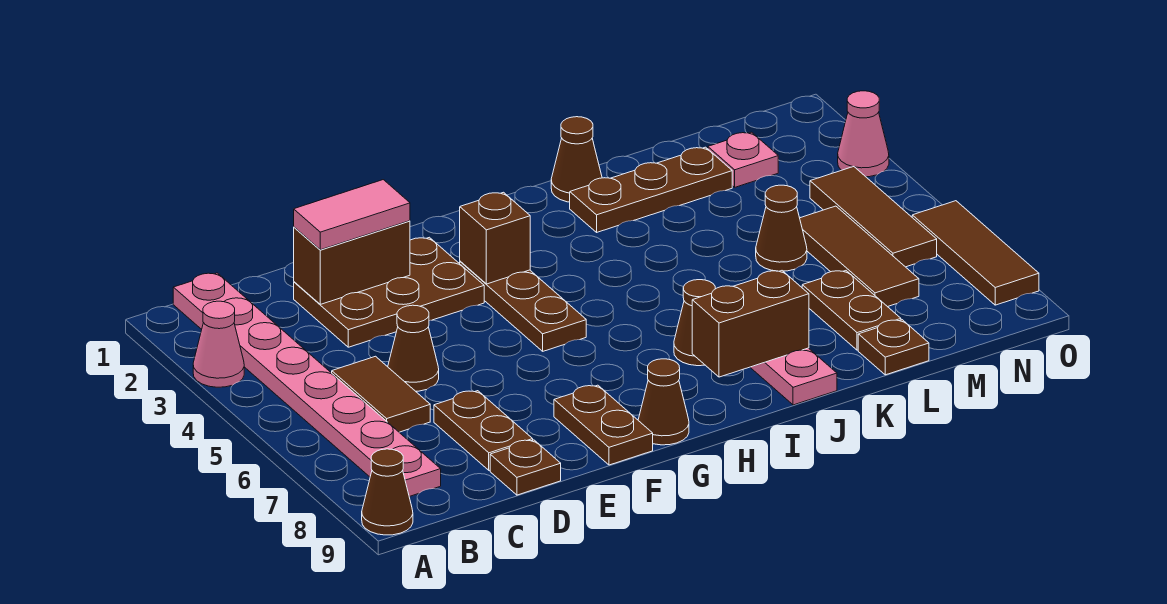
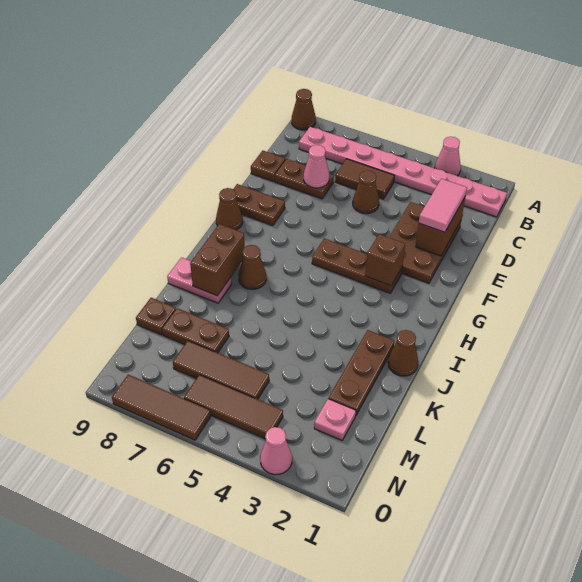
none -> pink cone D7 level 2
brown cone L5 level 1 -> none

